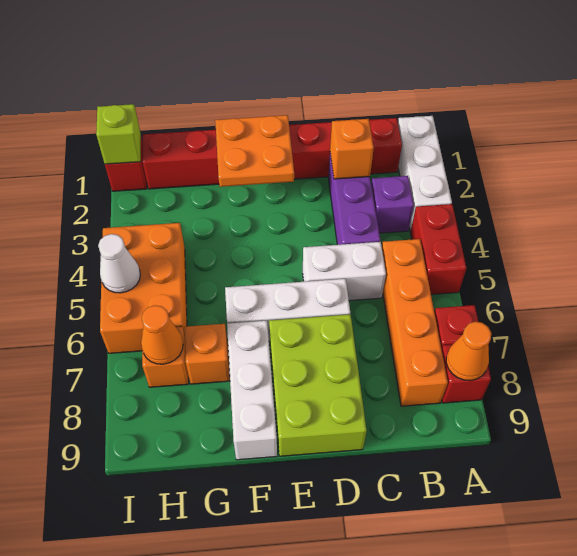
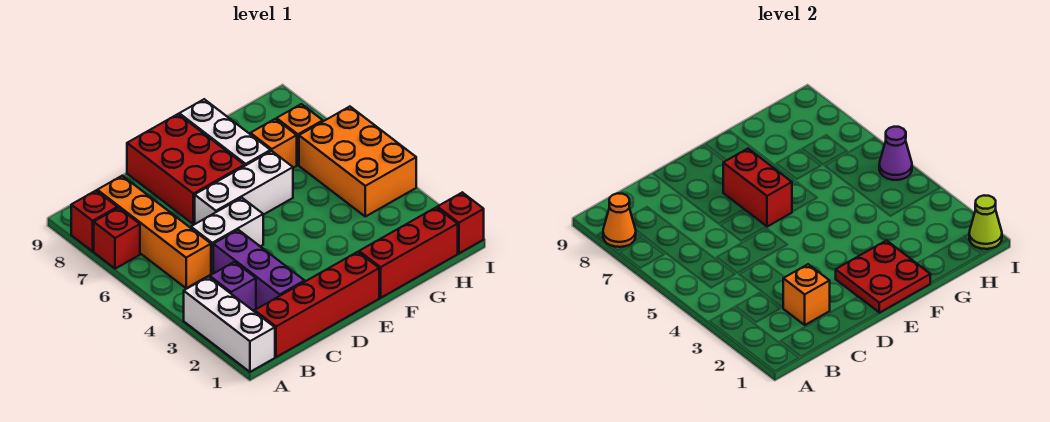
red brick A4:A5 level 1 -> red brick E6:E7 level 2
lime brick D7:E9 level 1 -> red brick D7:E9 level 1
orange plate E1:F2 level 2 -> red plate E1:F2 level 2
orange cone H7 level 2 -> none
lime brick I1 level 2 -> lime cone I1 level 2
white cone I5 level 2 -> purple cone I5 level 2

